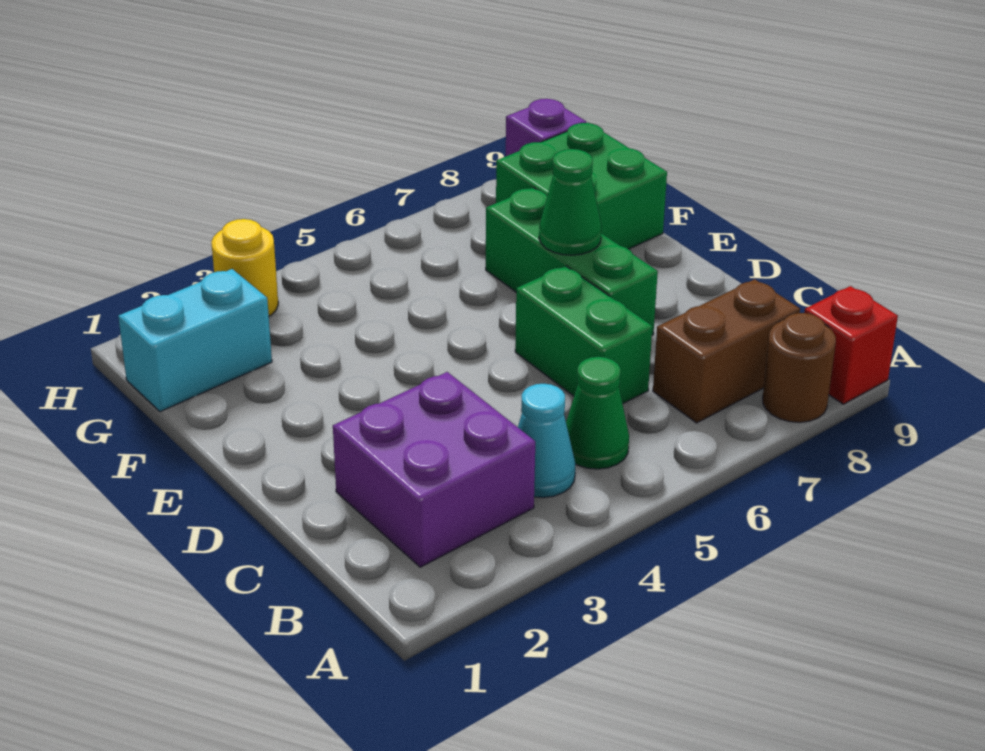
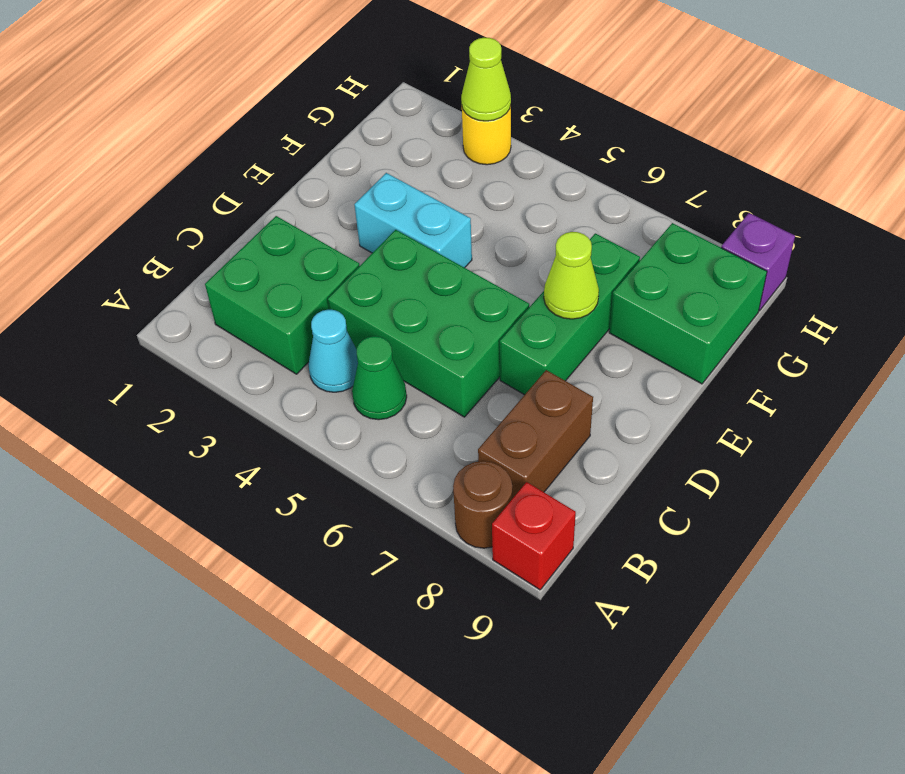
purple brick B2:C3 level 1 -> green brick B2:C3 level 1
brown brick B7:B8 level 1 -> brown brick B8:C8 level 1
green brick C6:D6 level 1 -> green brick C4:D6 level 1
green cone E7 level 2 -> lime cone E7 level 2
cyan brick G1:G2 level 1 -> cyan brick E3:E4 level 1
none -> lime cone H3 level 2

